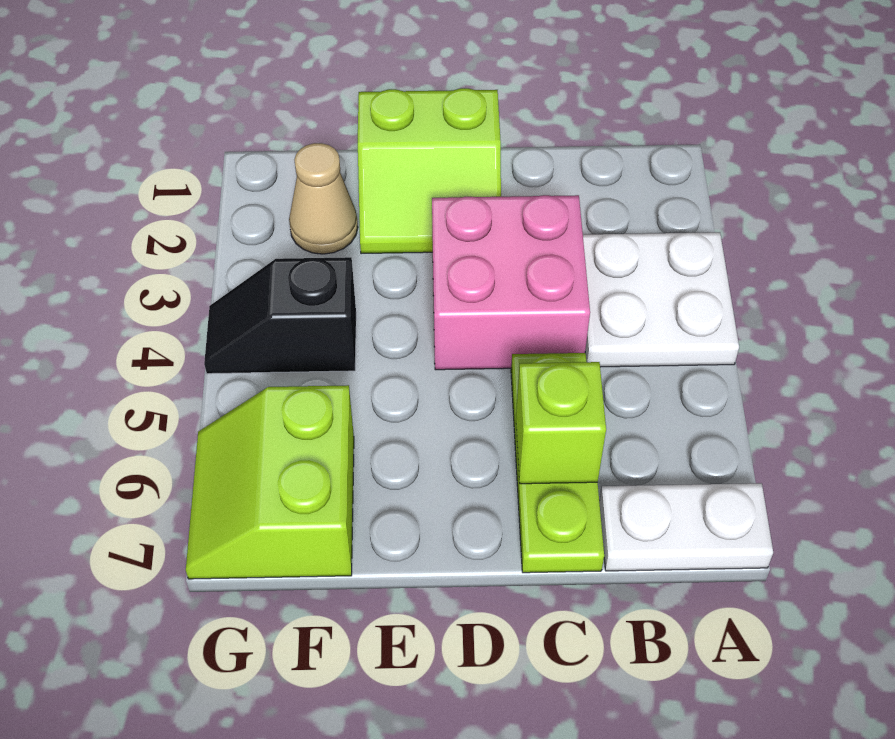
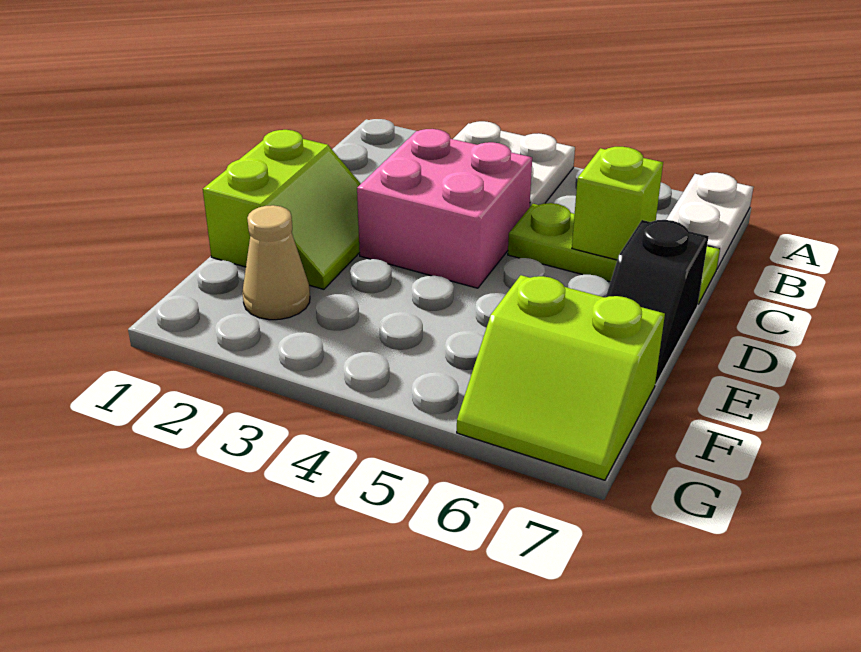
black slope F4:G4 level 1 top F -> black slope D7:E7 level 1 top D

